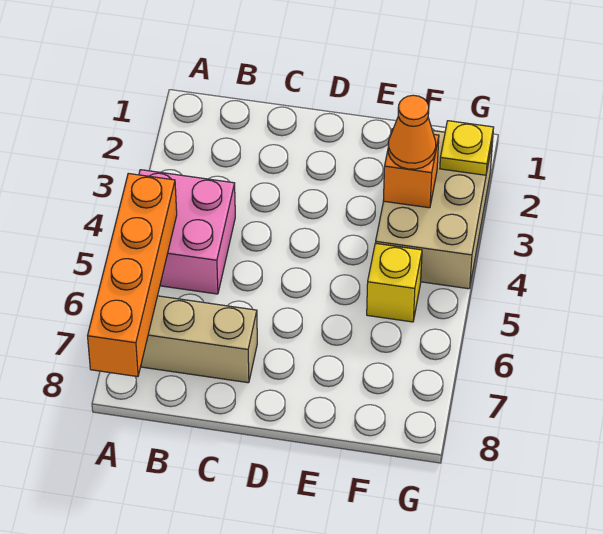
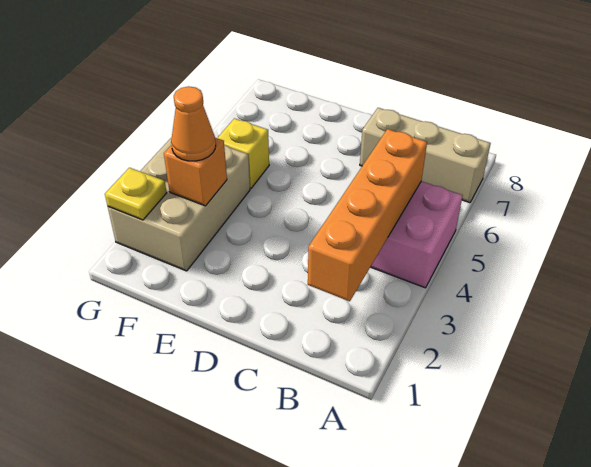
orange brick A5:A8 level 2 -> orange brick B2:B5 level 2

